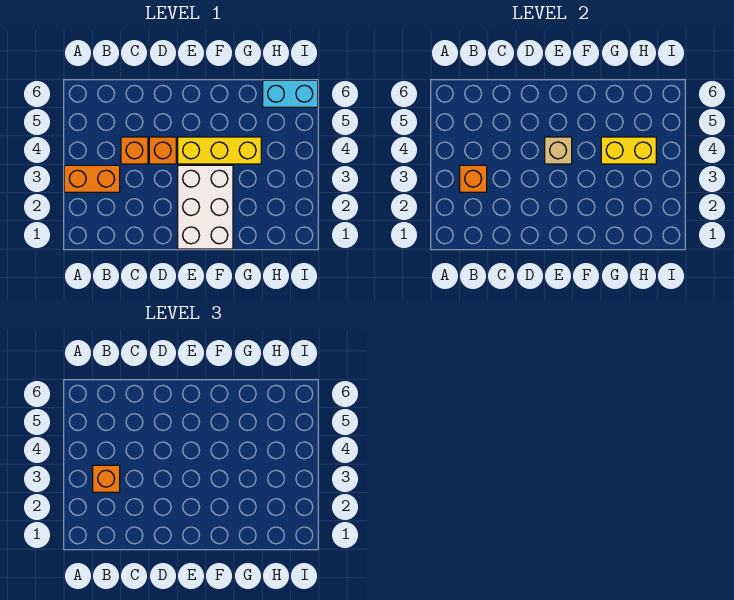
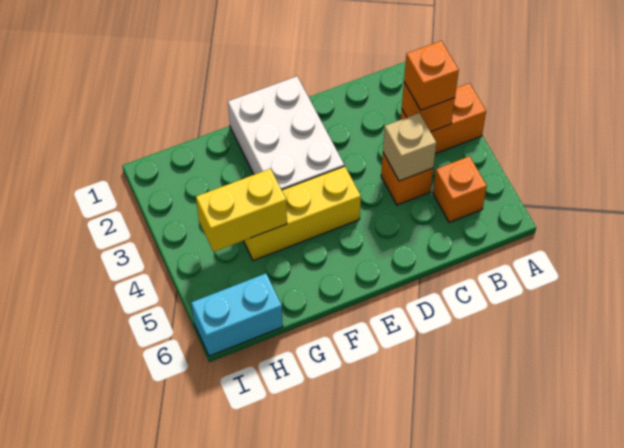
orange brick D4 level 1 -> orange brick B5 level 1
tan brick E4 level 2 -> tan brick C4 level 2

